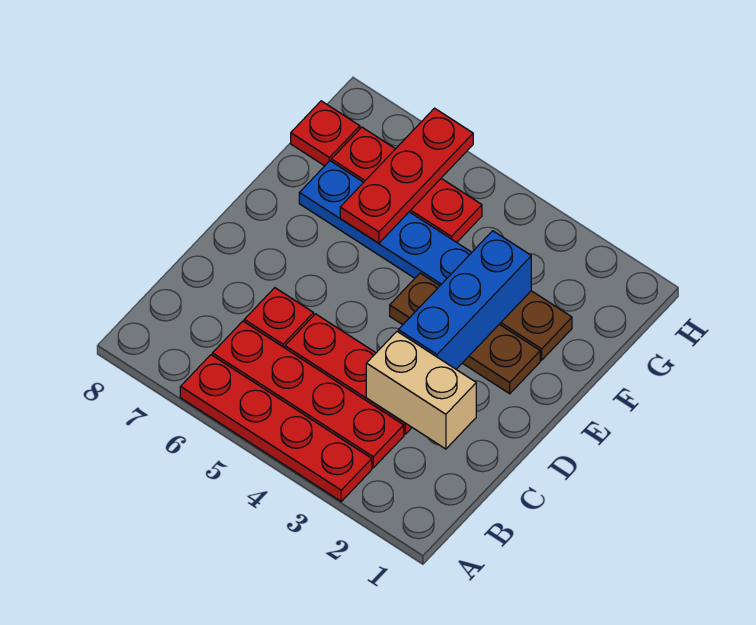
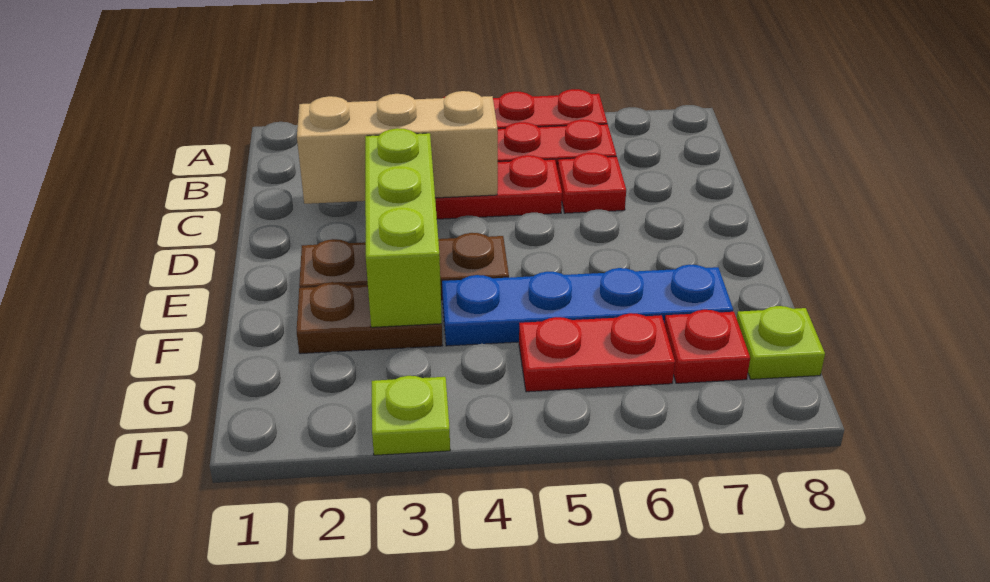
tan brick C2:C3 level 2 -> tan brick C2:C4 level 2
blue brick D3:F3 level 2 -> lime brick D3:F3 level 2
red plate F6:H6 level 2 -> none
red plate G8 level 1 -> lime plate G8 level 1
none -> lime plate H3 level 1

